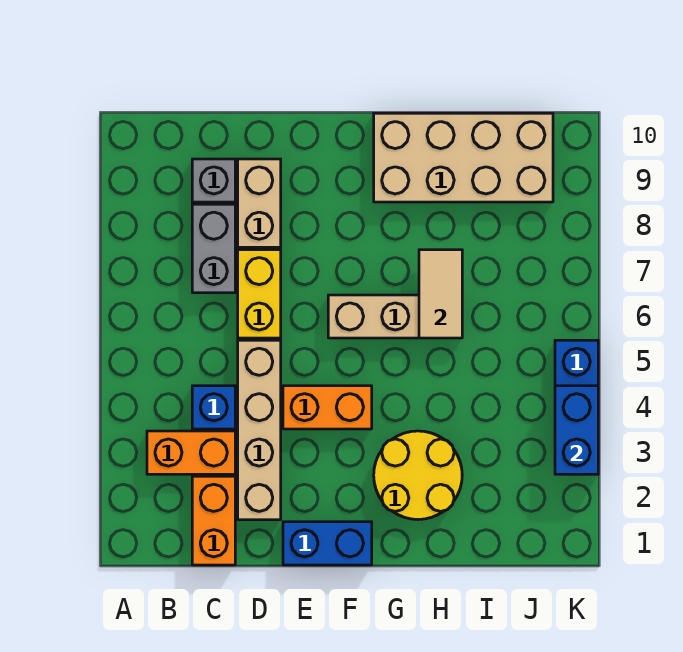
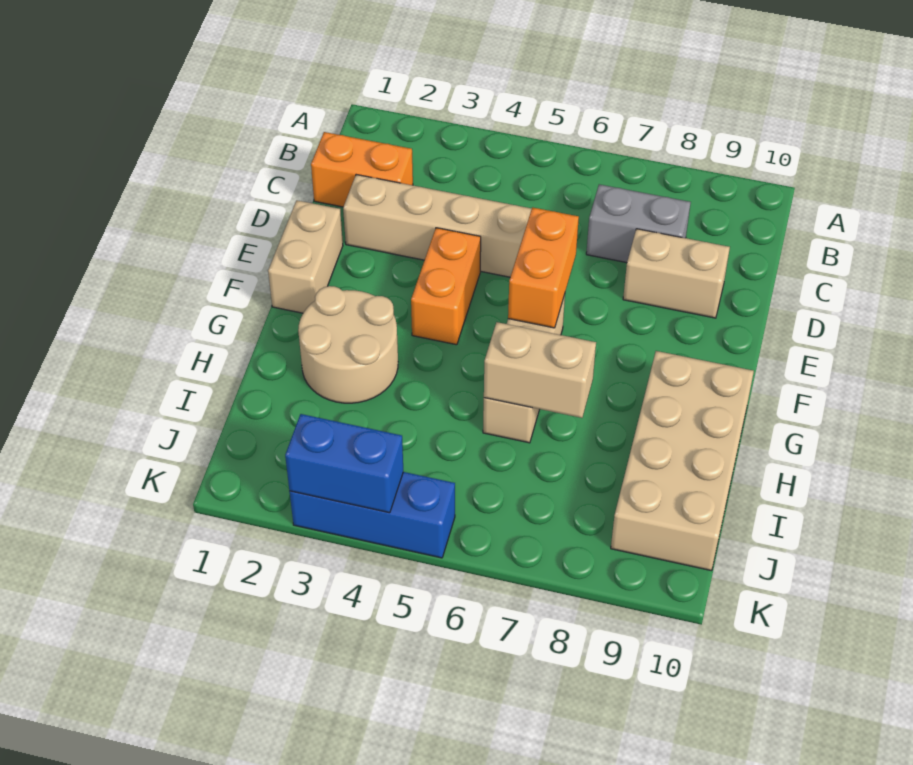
orange brick B3:C3 level 1 -> orange brick E6:F6 level 2
blue brick C4 level 1 -> none
grey brick C9 level 1 -> none
yellow brick D6:D7 level 1 -> none
blue brick E1:F1 level 1 -> tan brick E1:F1 level 1
yellow round brick G2:H3 level 1 -> tan round brick G2:H3 level 1
tan tile H6:H7 level 2 -> tan brick H6:H7 level 2

